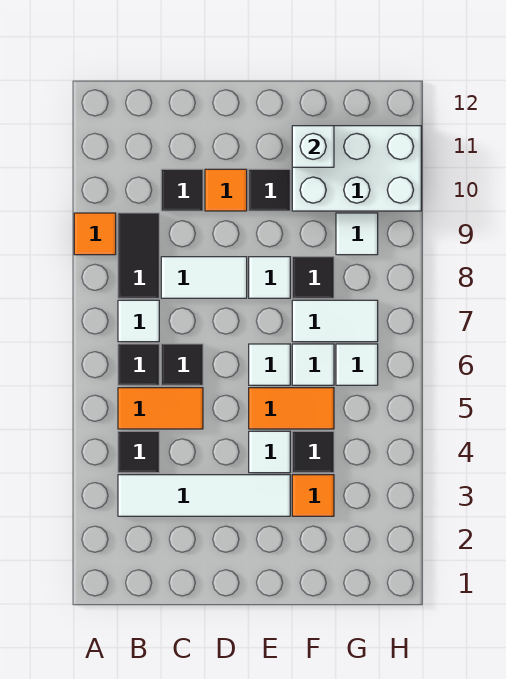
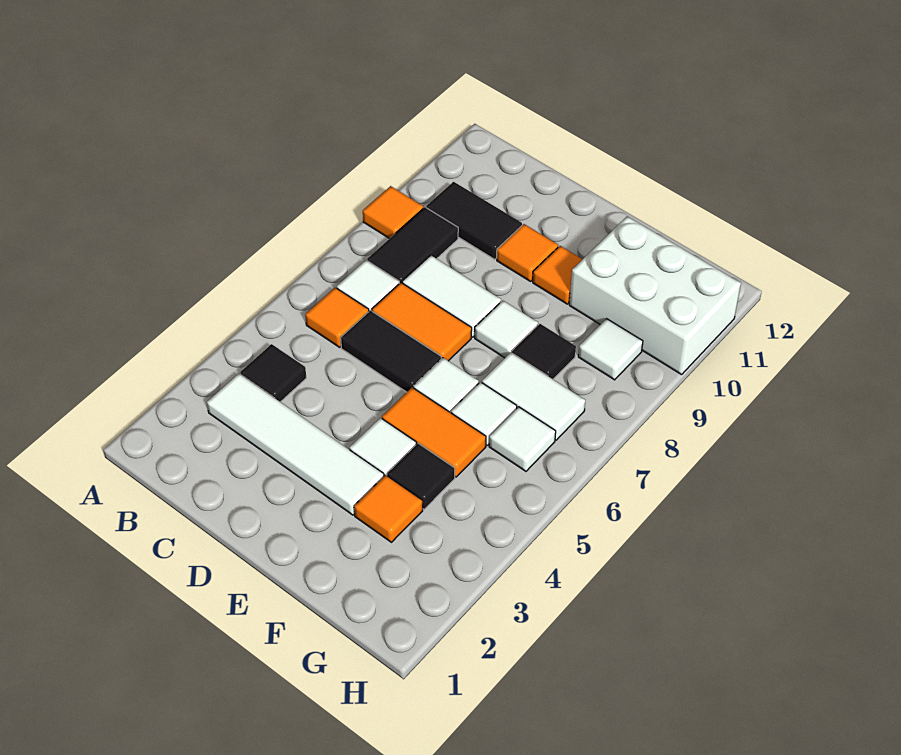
orange tile B5:C5 level 1 -> orange tile C7:D7 level 1
black tile B6 level 1 -> orange tile B6 level 1
black tile C6 level 1 -> black tile C6:D6 level 1
black tile C10 level 1 -> black tile B10:C10 level 1
black tile E10 level 1 -> orange tile E10 level 1
white brick F11 level 2 -> none

